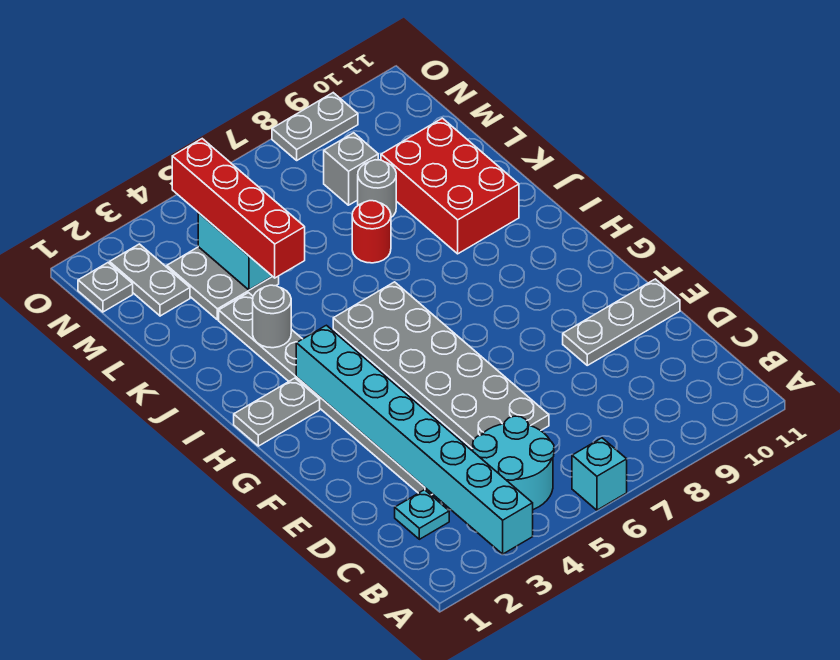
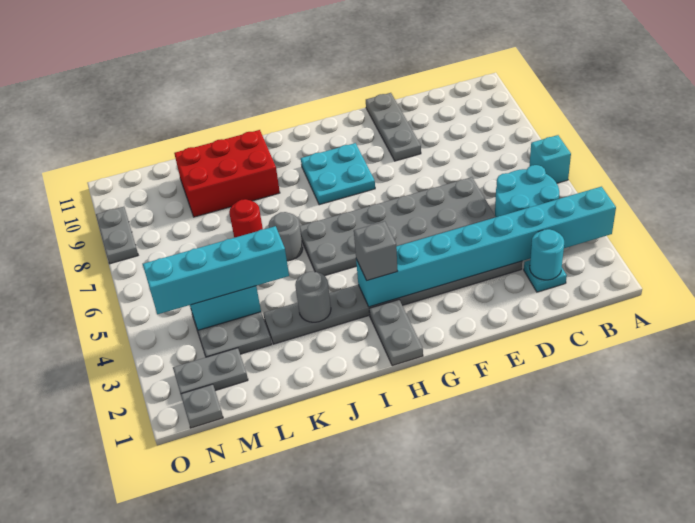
none -> cyan round brick C2 level 2
none -> cyan plate G8:H9 level 1
red brick K4:N4 level 3 -> cyan brick K4:N4 level 3
grey round brick L8 level 1 -> grey round brick J6 level 1
grey brick M8 level 1 -> grey brick H3 level 3

